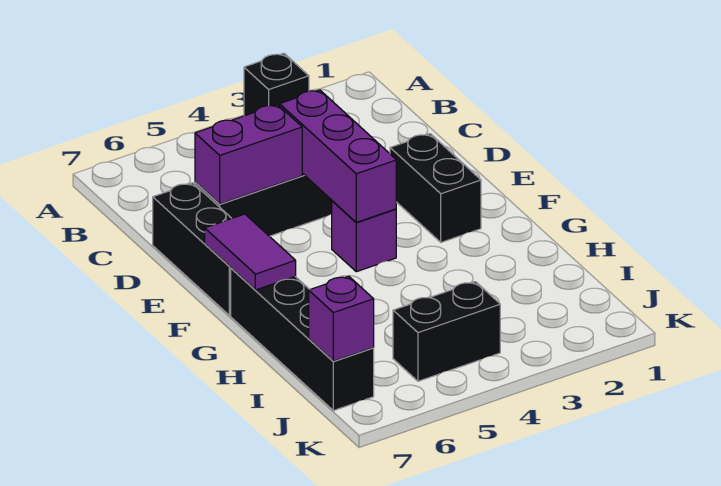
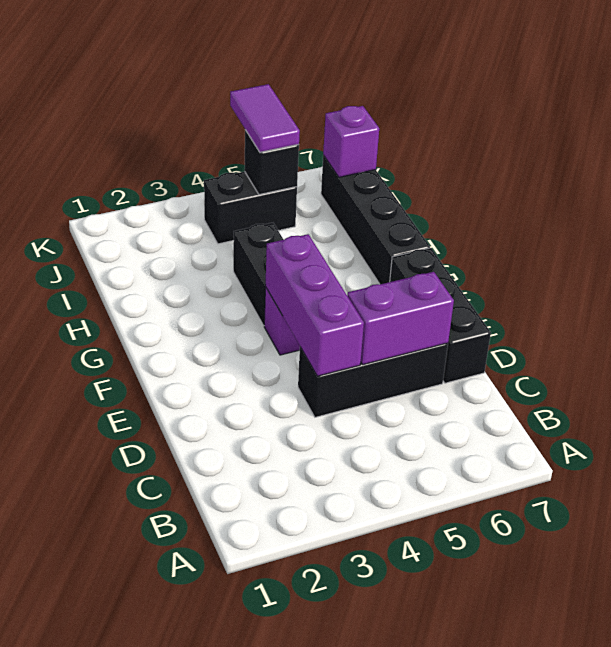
black brick A3 level 1 -> black brick J5 level 2
black brick E2:F2 level 1 -> black brick G4:H4 level 1
purple tile F7:G7 level 2 -> purple tile J5:K5 level 3

